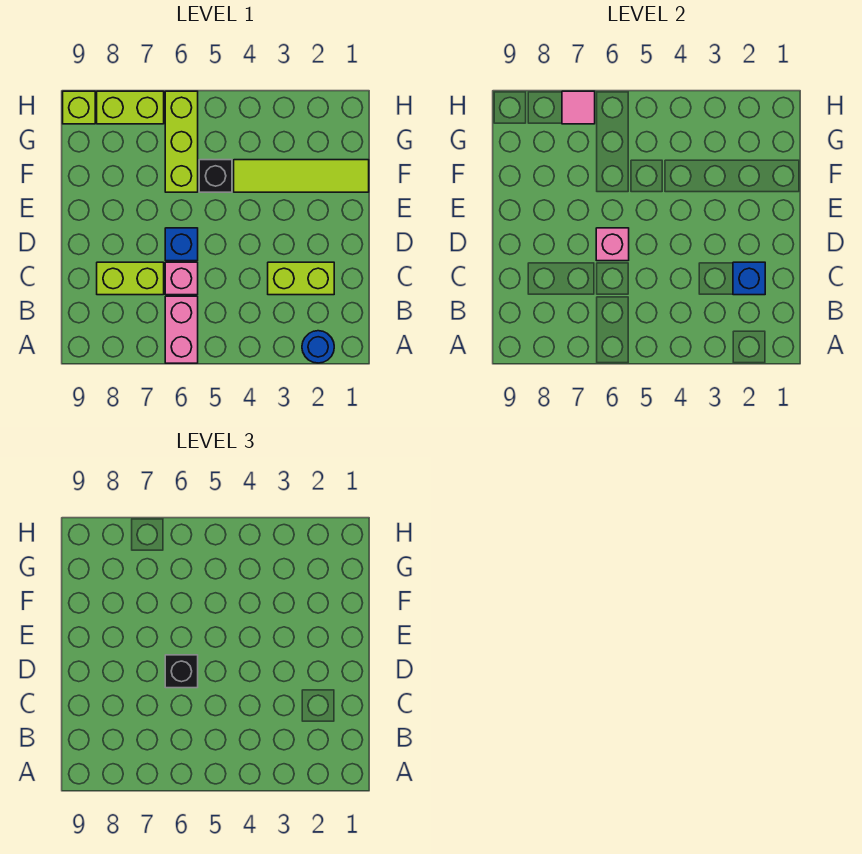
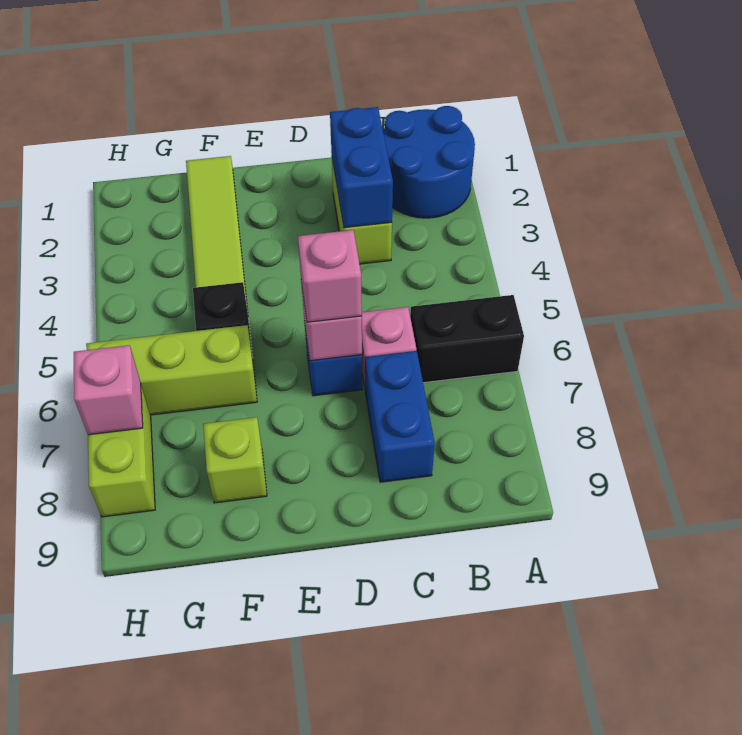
blue round brick A2 level 1 -> blue round brick A1:B2 level 1
pink brick A6:B6 level 1 -> black brick A6:B6 level 1
blue brick C2 level 2 -> blue brick C2:C3 level 2
lime brick C7:C8 level 1 -> blue brick C7:C8 level 1
black brick D6 level 3 -> pink brick D6 level 3
pink tile H7 level 2 -> pink brick H7 level 2
lime brick H9 level 1 -> lime brick F8 level 1

